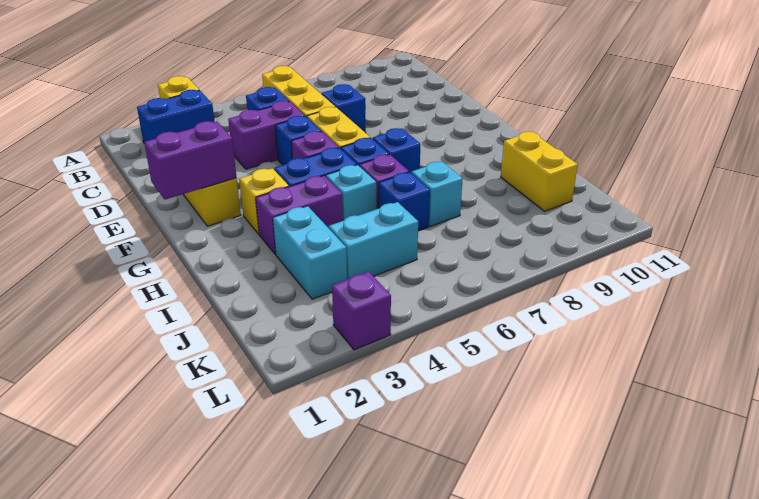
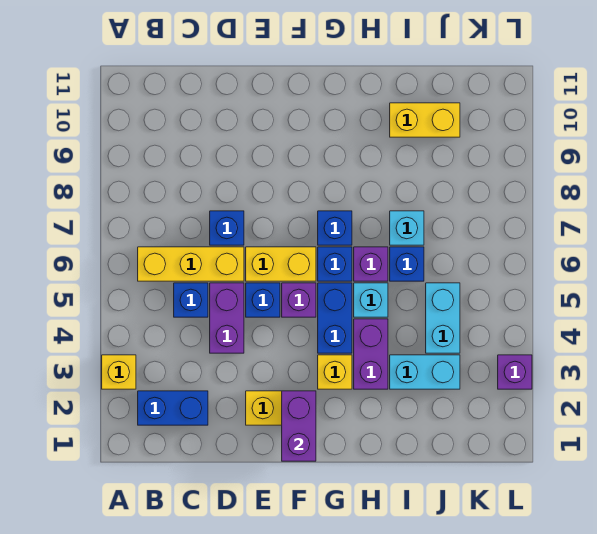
blue brick B2:B3 level 1 -> blue brick B2:C2 level 1

